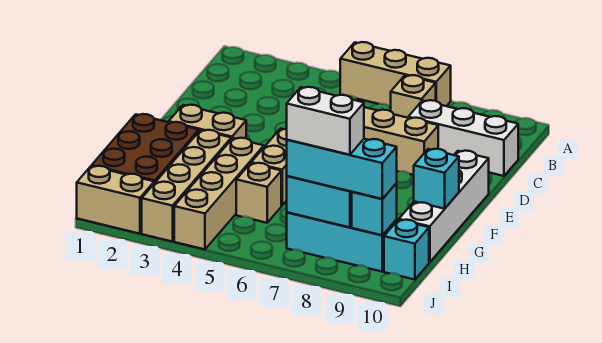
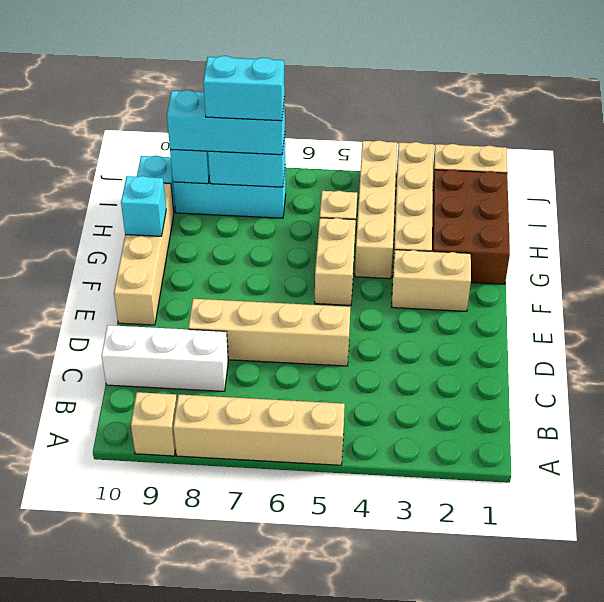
tan brick A5:A7 level 1 -> tan brick A5:A8 level 1
tan brick B7 level 1 -> tan brick A9 level 1
white brick E10:H10 level 1 -> tan brick E10:H10 level 1
white brick I7:I8 level 4 -> cyan brick I7:I8 level 4

